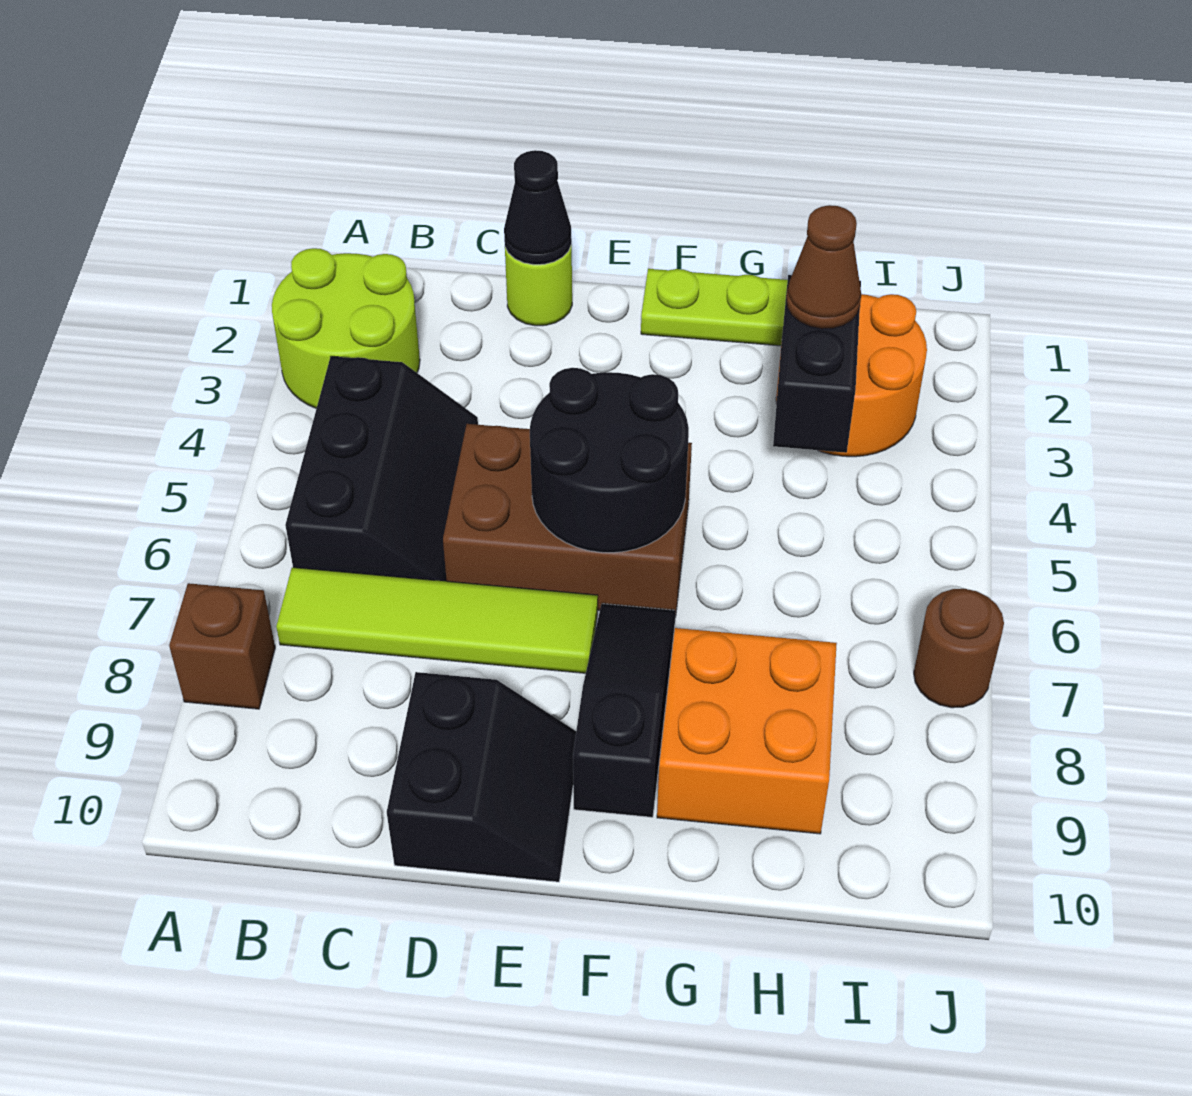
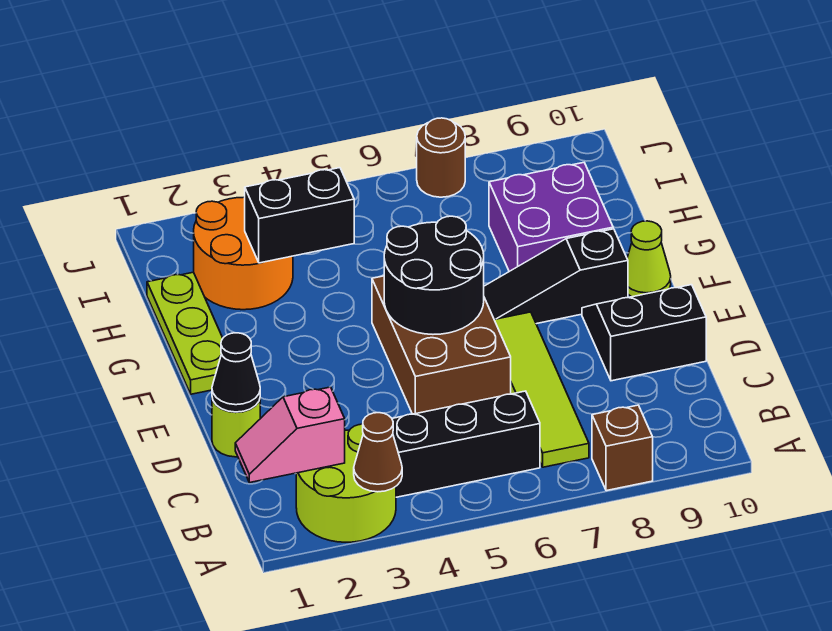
none -> pink slope B1:B2 level 2 top 2
none -> lime cone F10 level 1
orange brick G8:H9 level 1 -> purple brick G8:H9 level 1
brown cone H3 level 3 -> brown cone A3 level 2

